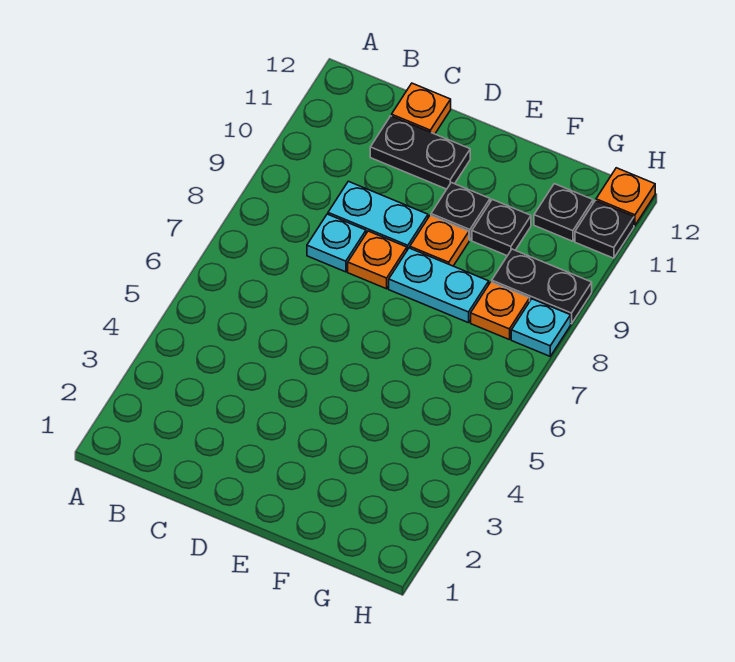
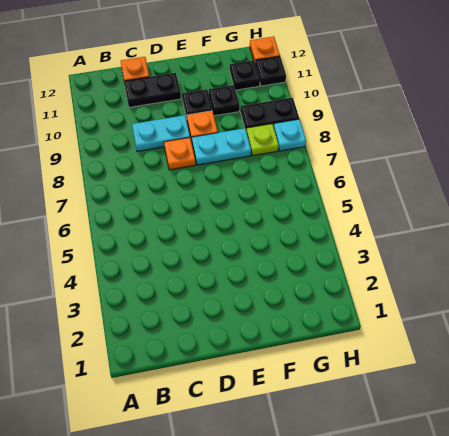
cyan plate C8 level 1 -> none
orange plate G8 level 1 -> lime plate G8 level 1

